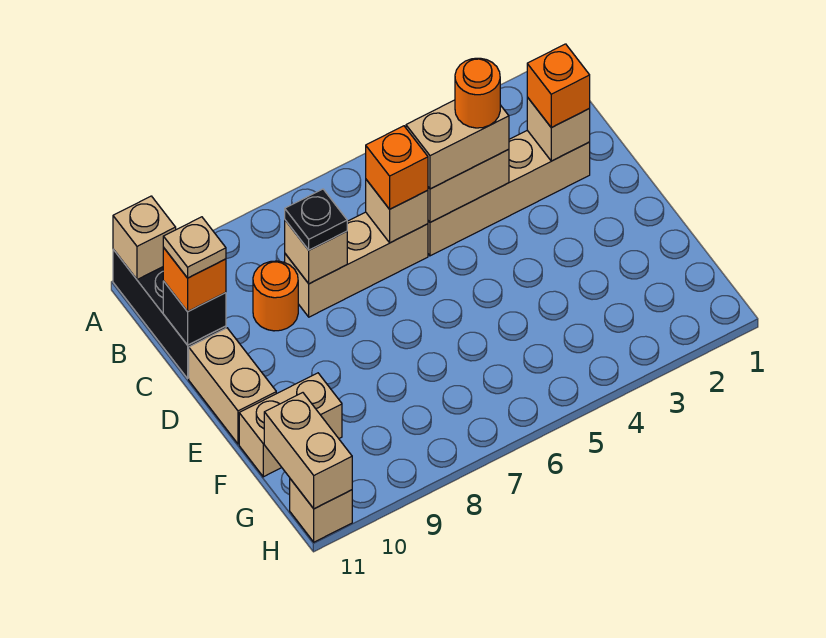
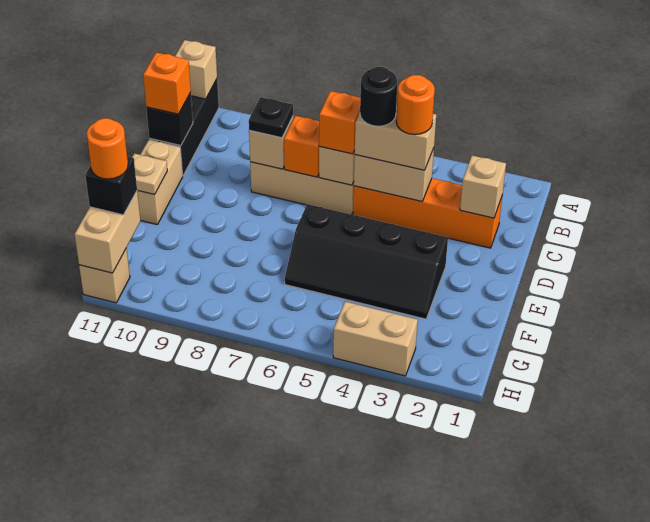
tan brick C2:C5 level 1 -> orange brick C2:C5 level 1
orange brick C2 level 3 -> orange brick C7 level 2
none -> black round brick C5 level 4
orange round brick C9 level 1 -> orange round brick G11 level 4
tan plate C11 level 4 -> tan plate E11 level 2
none -> black slope E3:F6 level 1 top E
tan brick F10:F11 level 1 -> tan brick H3:H4 level 1
none -> black brick G11 level 3

